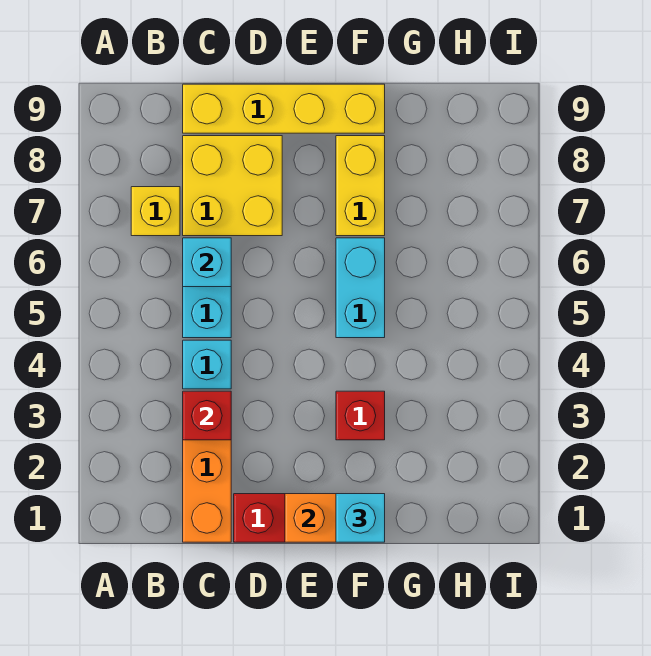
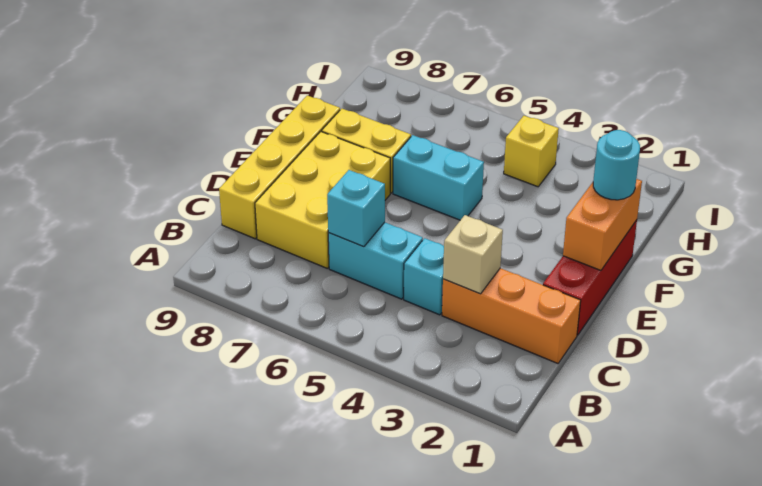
yellow brick B7 level 1 -> yellow brick H4 level 1
red brick C3 level 2 -> tan brick C3 level 2
yellow brick C7:D8 level 1 -> yellow brick C7:E8 level 1
cyan brick F1 level 3 -> cyan round brick F1 level 3
red brick F3 level 1 -> none

